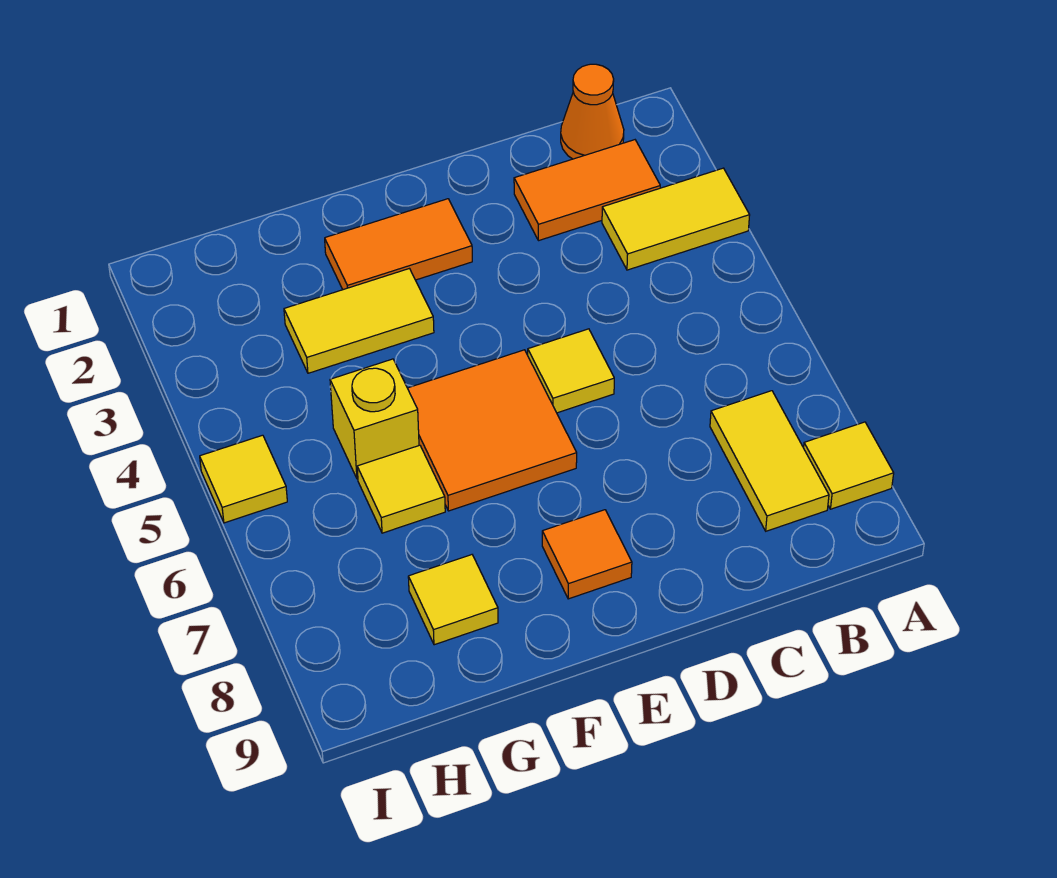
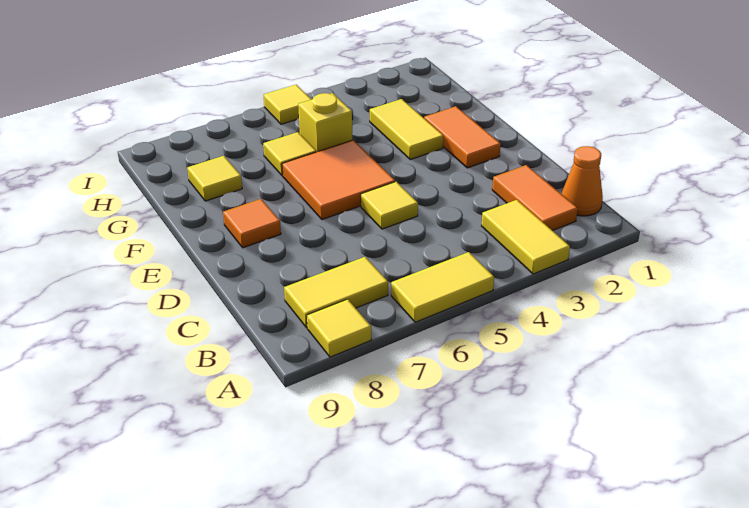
none -> yellow tile A5:A6 level 1

